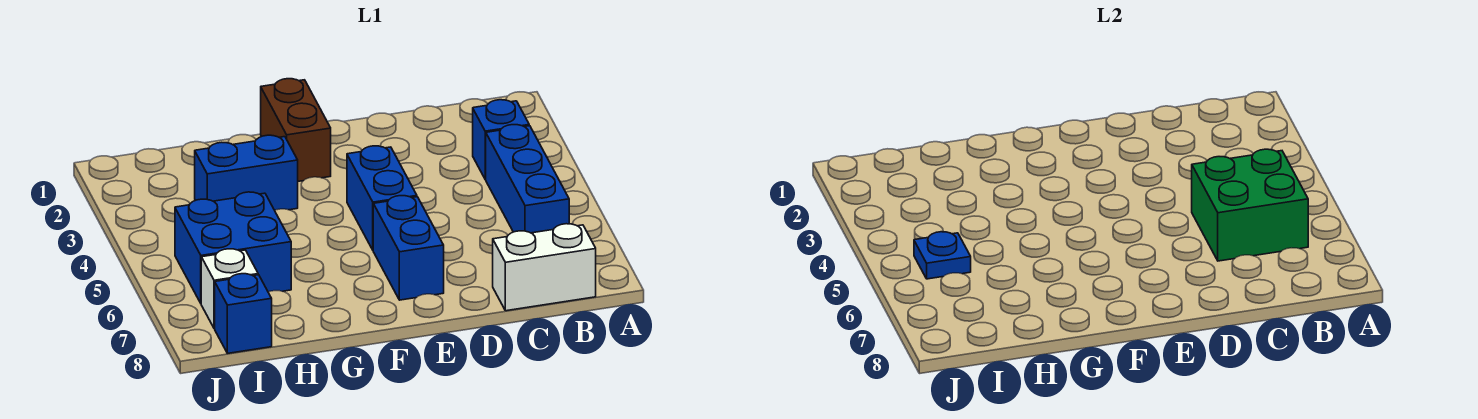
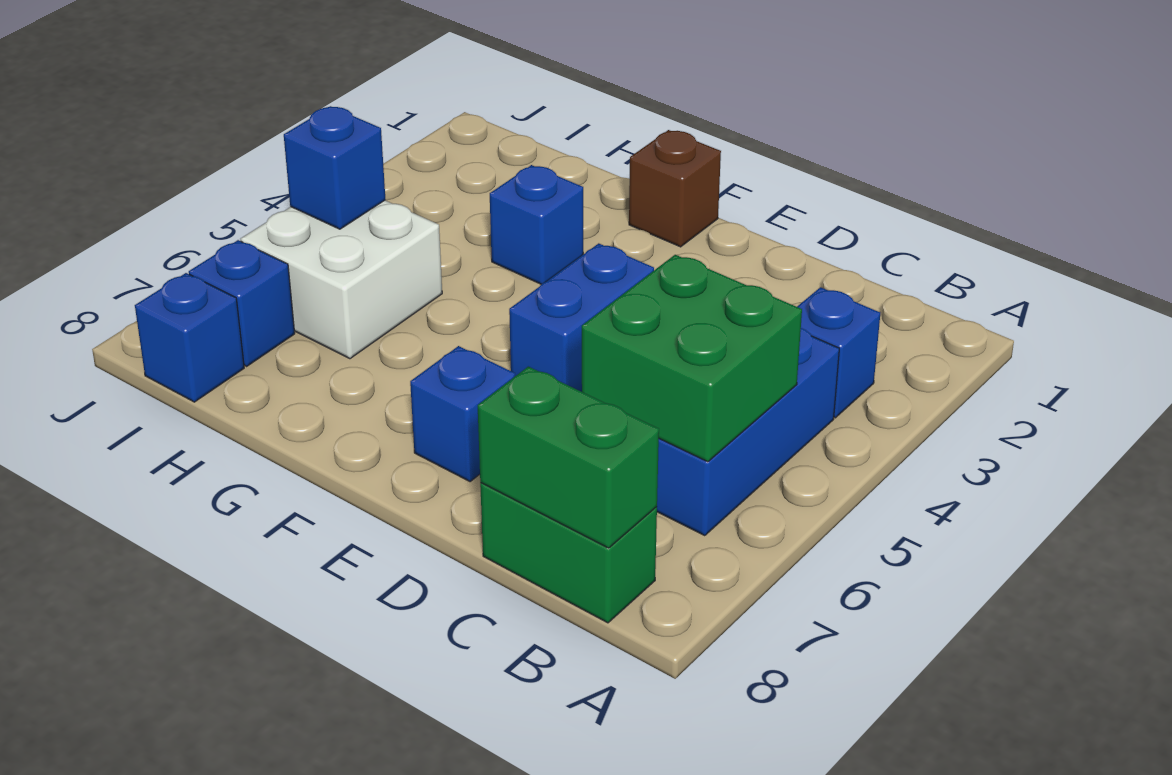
white brick B8:C8 level 1 -> green brick B8:C8 level 1
none -> green brick B8:C8 level 2
blue brick E6:E7 level 1 -> blue brick E7 level 1
brown brick F1:F2 level 1 -> brown brick F1 level 1
blue brick G3:H3 level 1 -> blue brick G3 level 1
blue brick H5:I6 level 1 -> white brick H5:I6 level 1
blue plate I5 level 2 -> blue brick I5 level 2
white brick I7 level 1 -> blue brick I7 level 1

